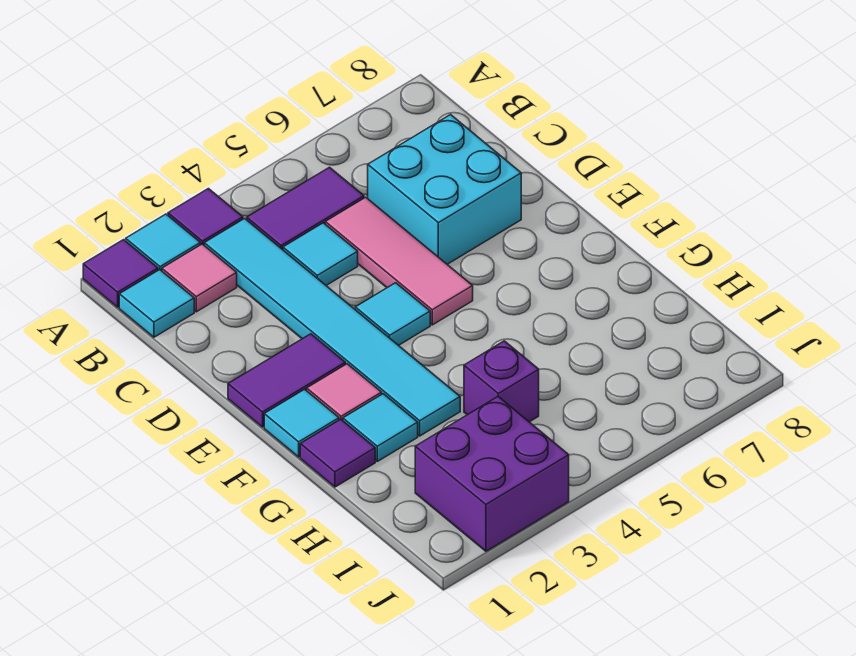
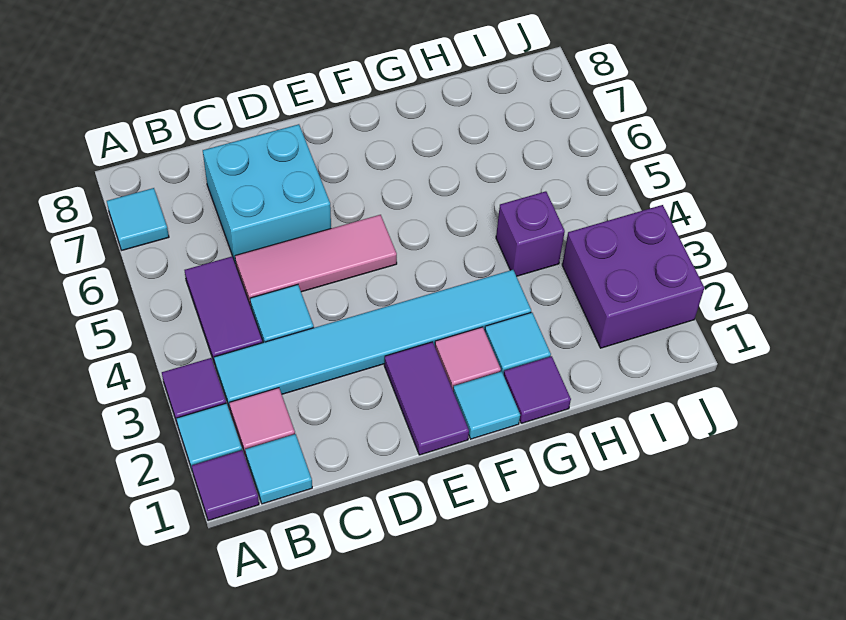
cyan tile E4 level 1 -> cyan tile A7 level 1

